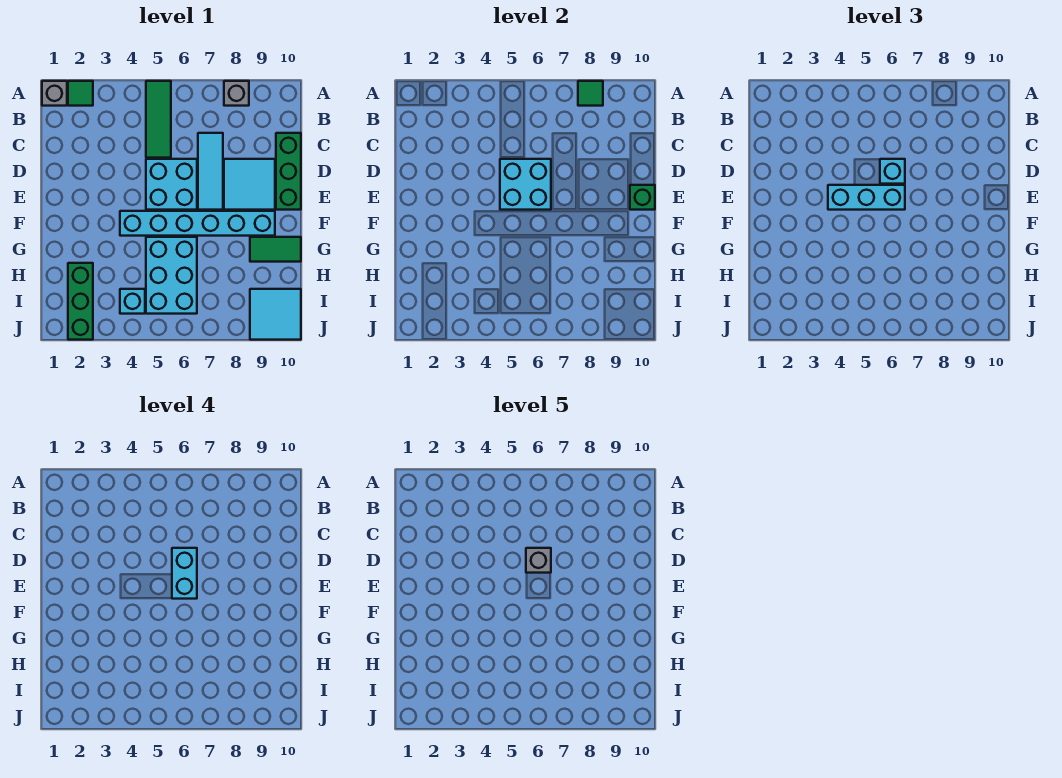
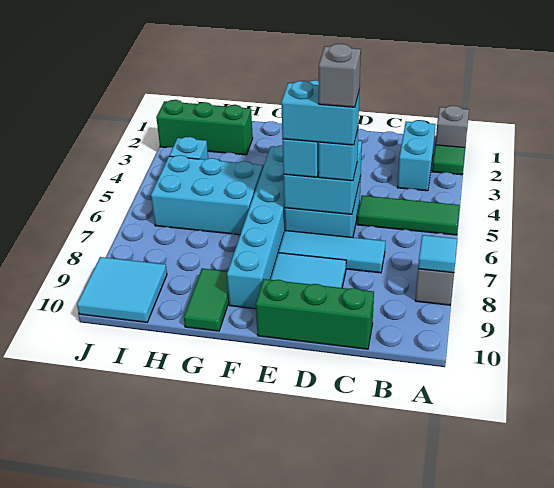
green tile A8 level 2 -> cyan tile A8 level 2
none -> cyan brick B2:B3 level 1
green brick E10 level 2 -> none

